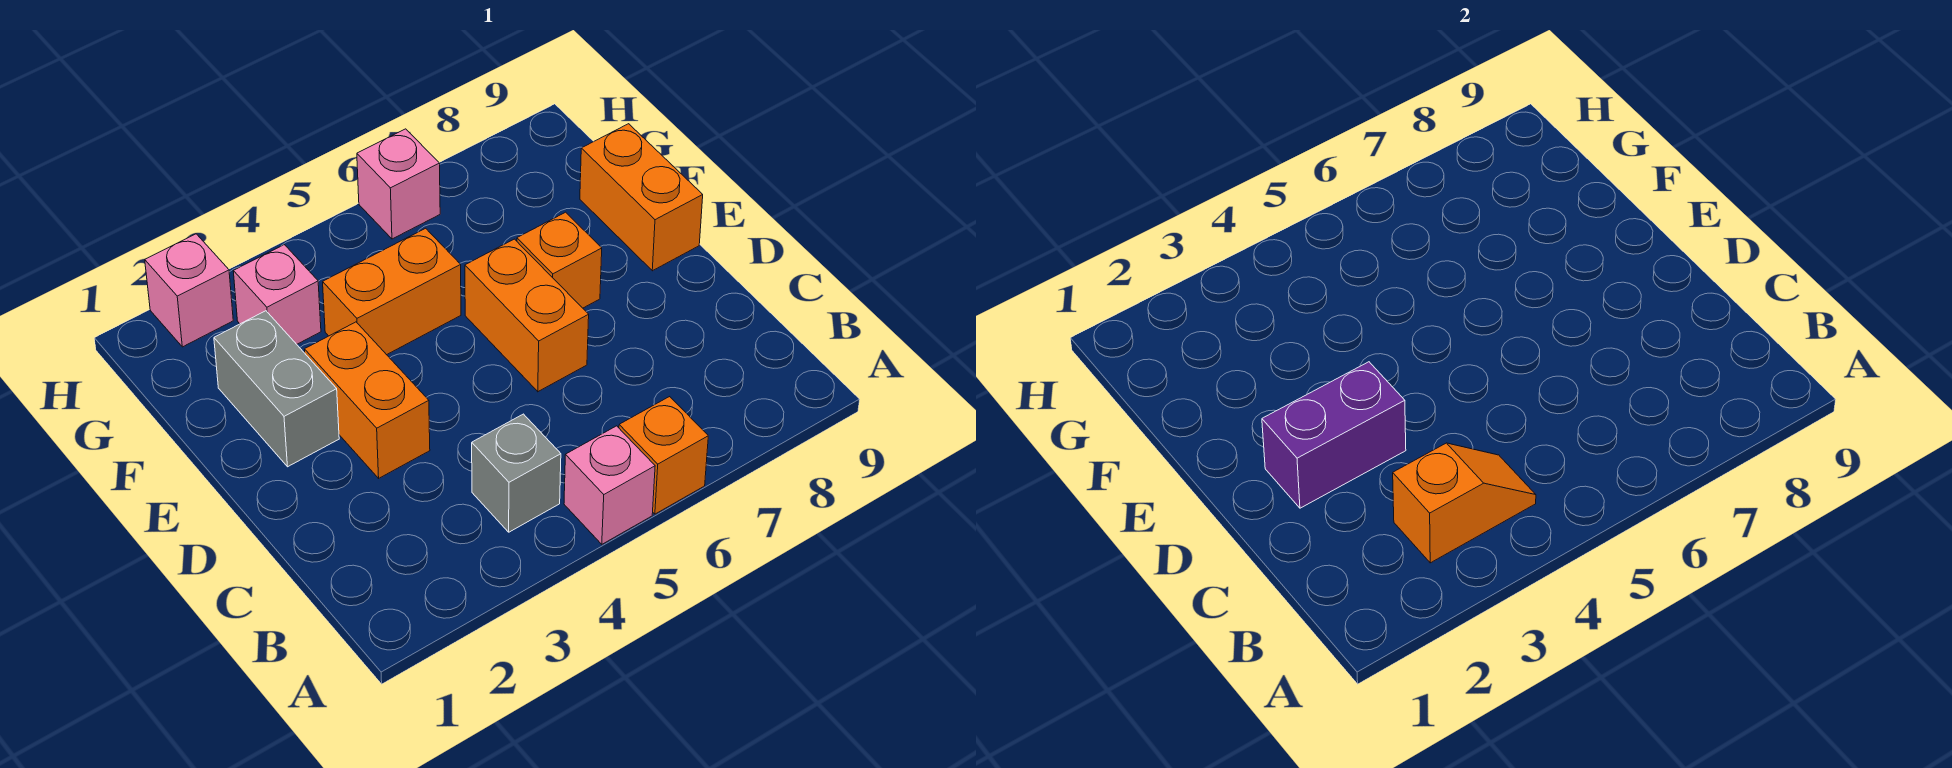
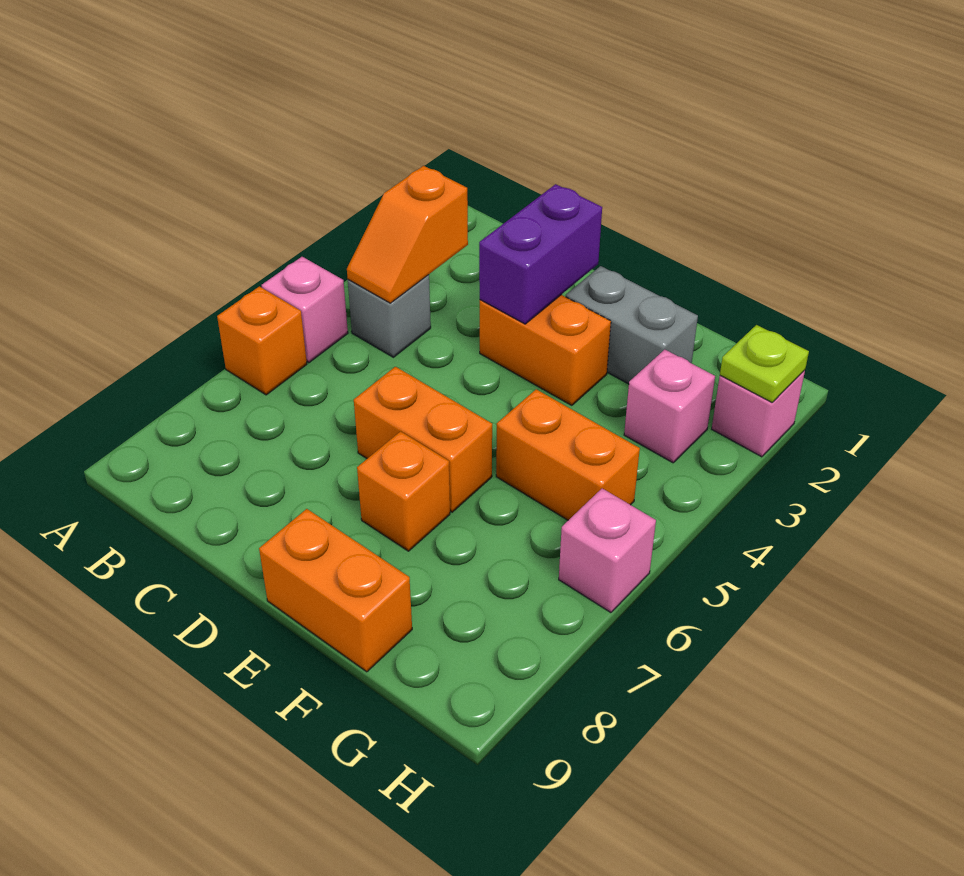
orange brick F4:F5 level 1 -> orange brick F5:G5 level 1
none -> lime plate H2 level 2

